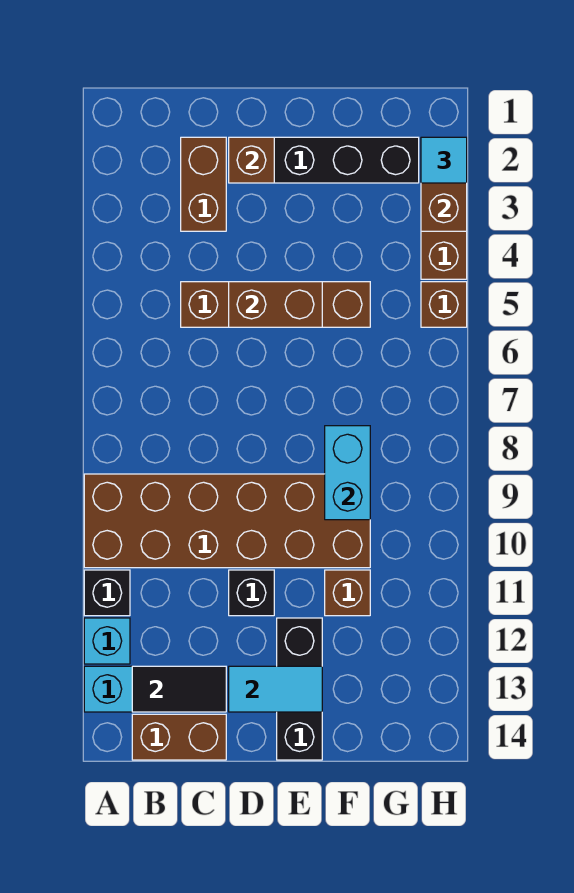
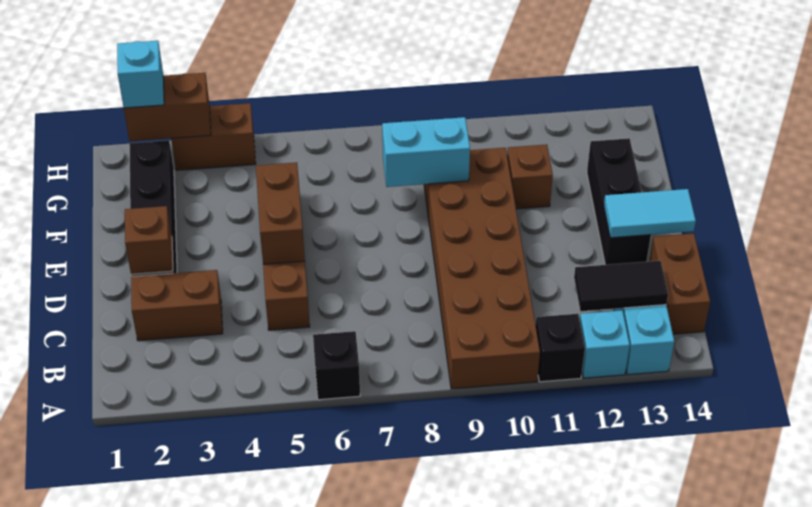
black tile B13:C13 level 2 -> black tile B12:B13 level 2
black brick D11 level 1 -> black brick A6 level 1
cyan tile D13:E13 level 2 -> cyan tile D13:D14 level 2
black brick E12:E14 level 1 -> black brick D13:F13 level 1
cyan tile H2 level 3 -> cyan brick H2 level 3
brown brick H5 level 1 -> none

